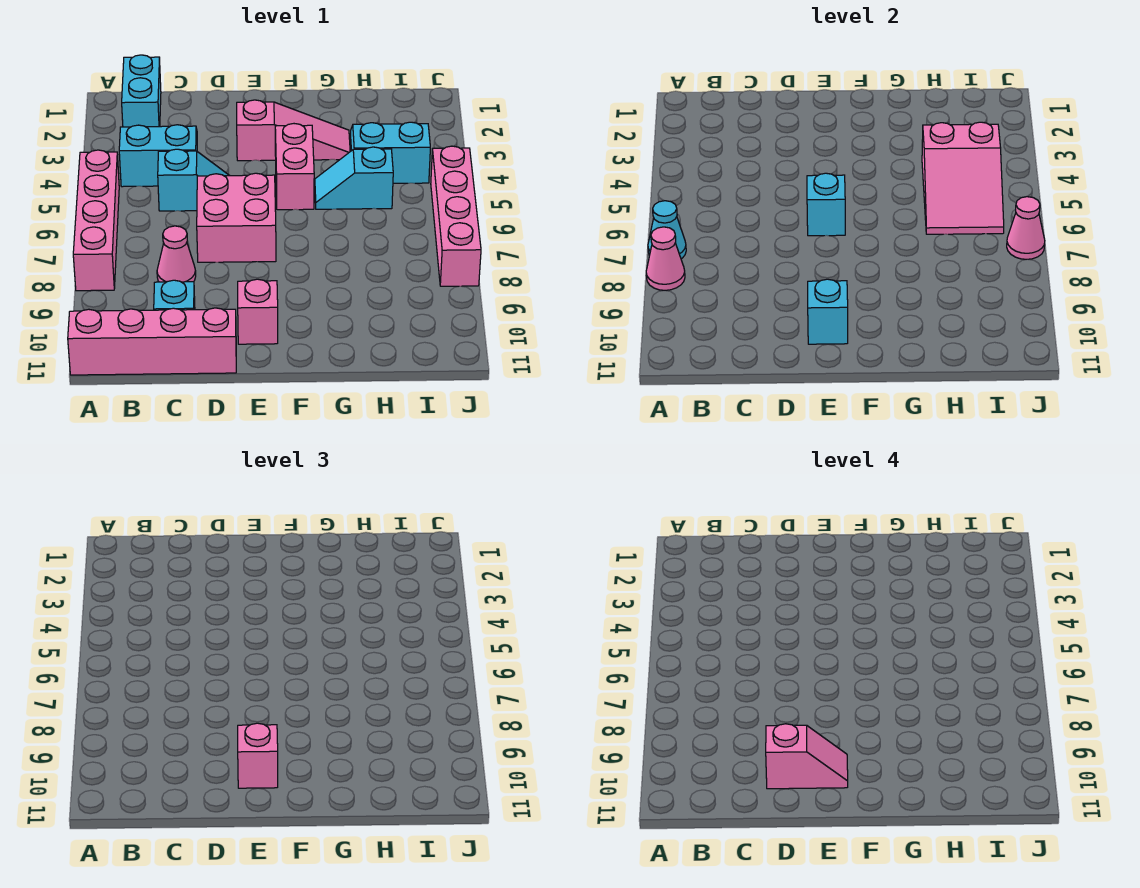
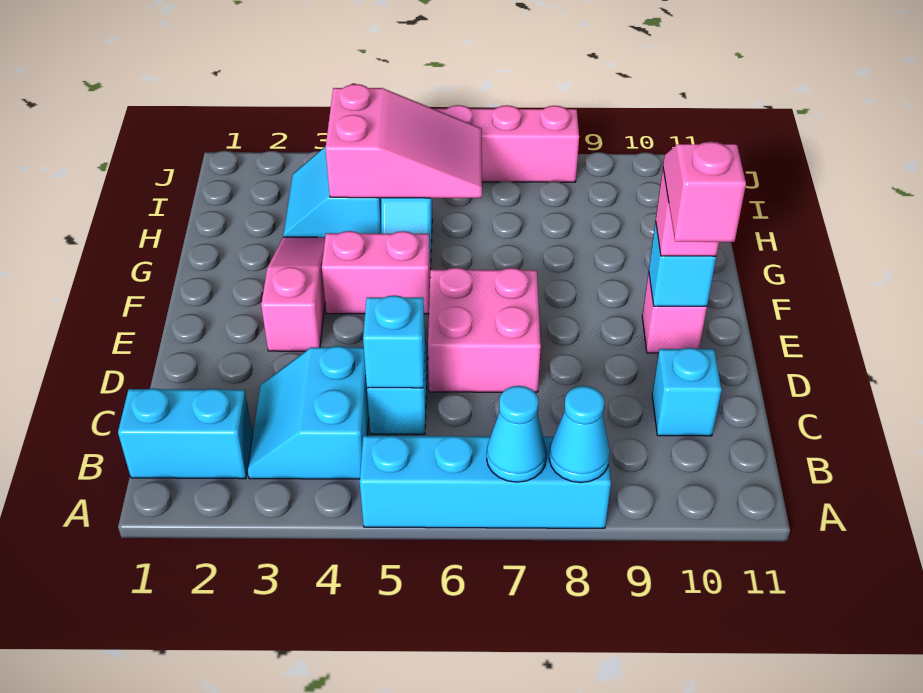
pink brick A5:A8 level 1 -> cyan brick A5:A8 level 1
pink cone A8 level 2 -> cyan cone A8 level 2
pink brick A11:D11 level 1 -> none
pink cone C8 level 1 -> none
cyan brick E6 level 2 -> cyan brick C5 level 2
pink cone J7 level 2 -> none

